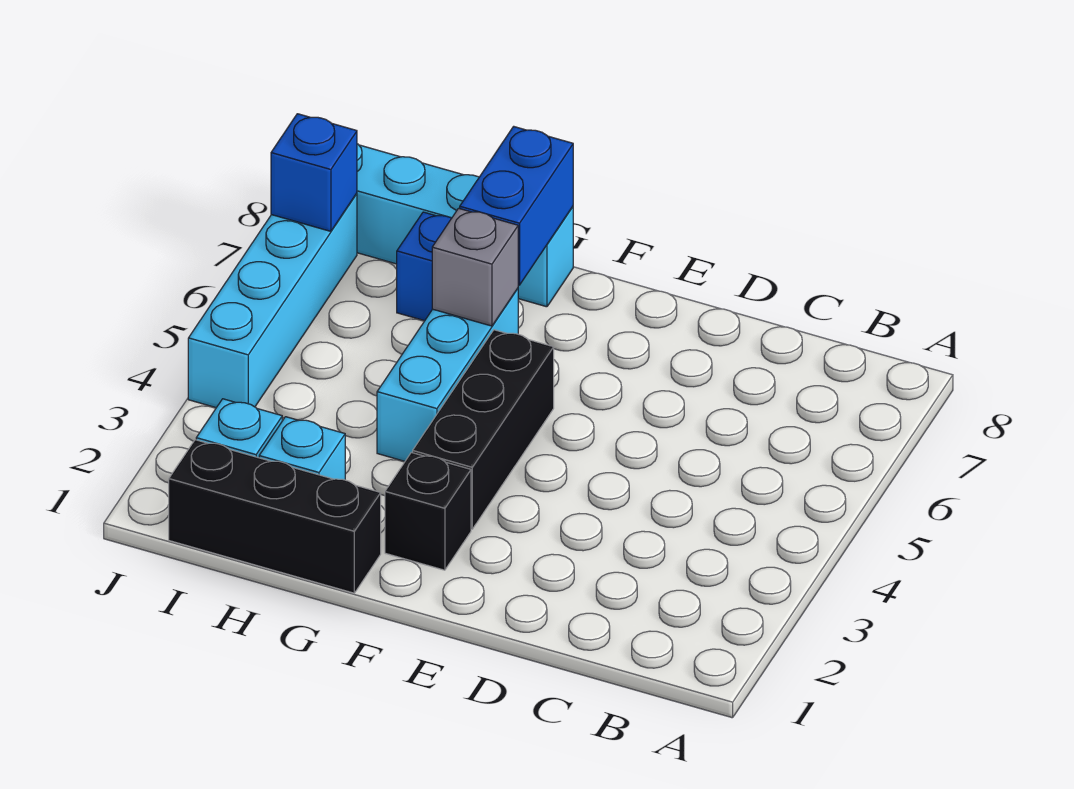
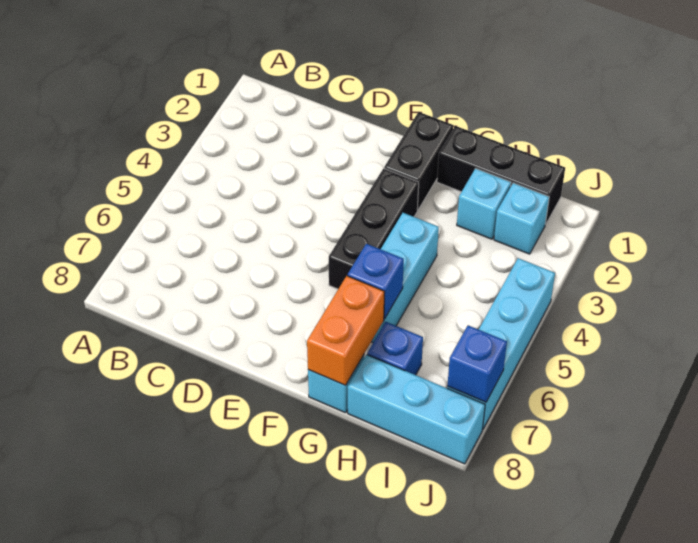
black brick F2 level 1 -> black brick F1:F2 level 1
grey brick G6 level 2 -> blue brick G6 level 2
blue brick G7:G8 level 2 -> orange brick G7:G8 level 2

